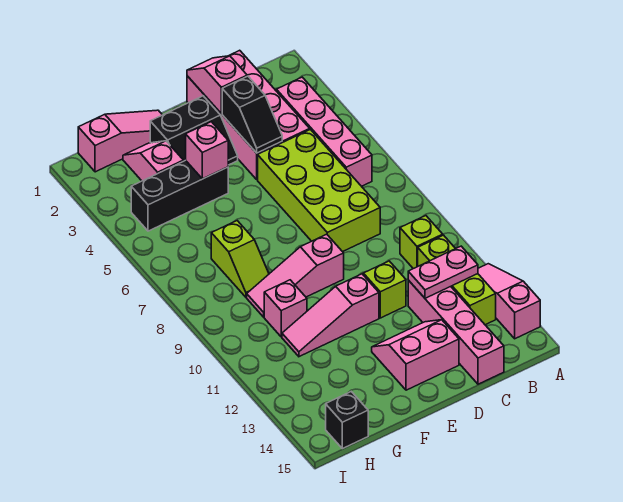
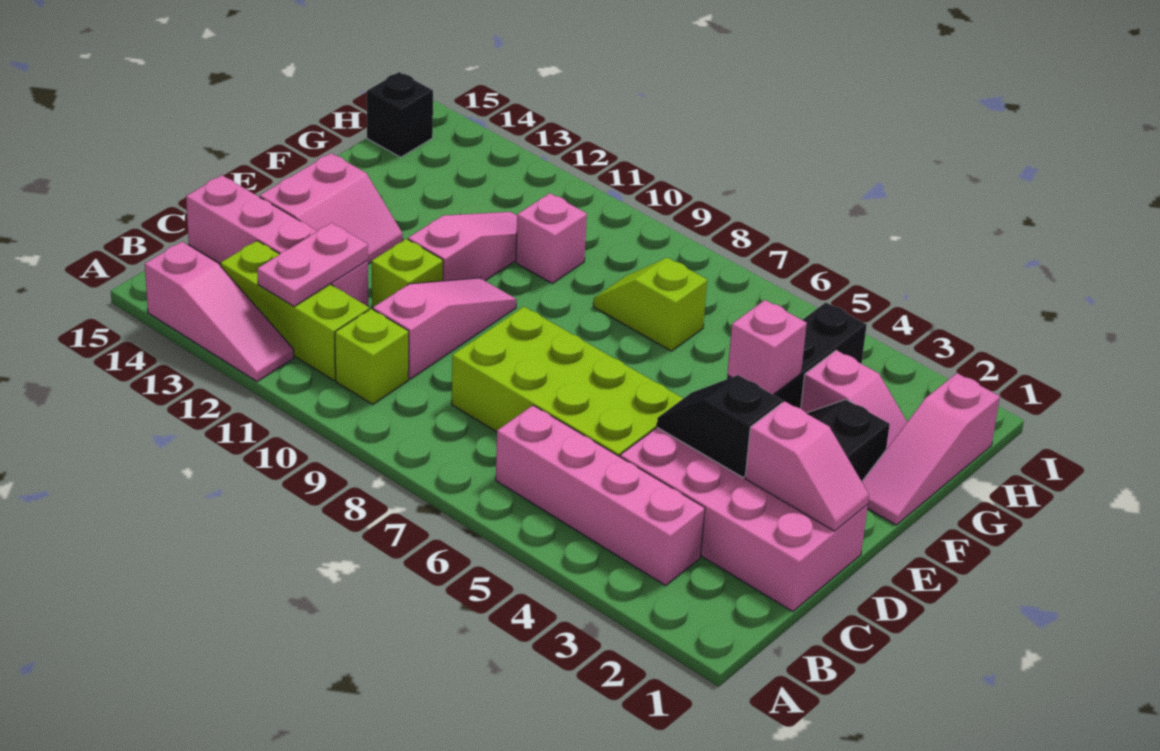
pink slope E9:G9 level 1 top E -> pink slope C10:E10 level 1 top C

